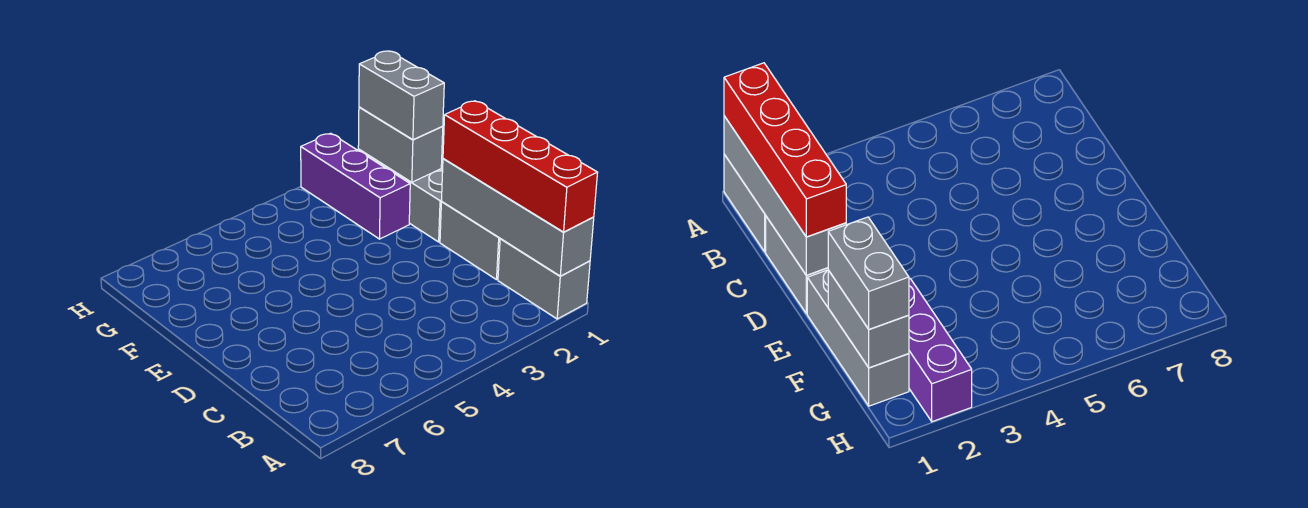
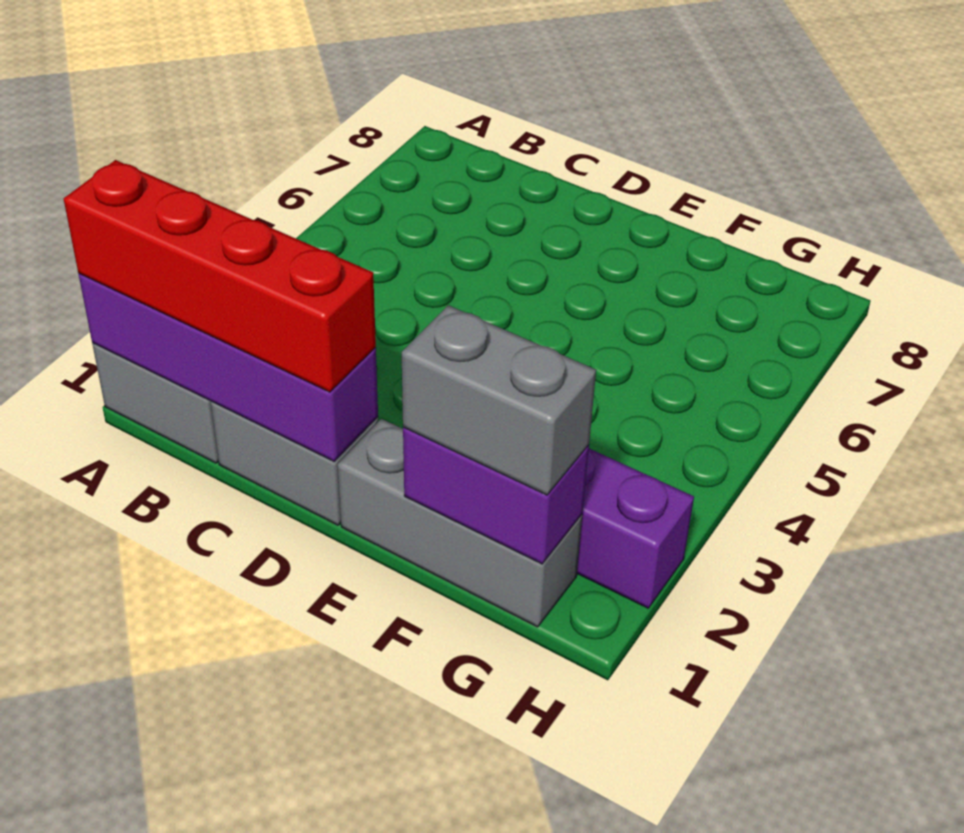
grey brick A1:D1 level 2 -> purple brick A1:D1 level 2
grey brick F1:G1 level 2 -> purple brick F1:G1 level 2

